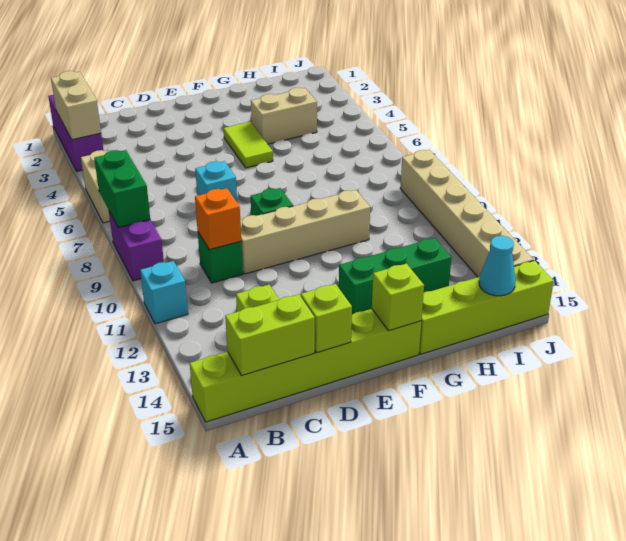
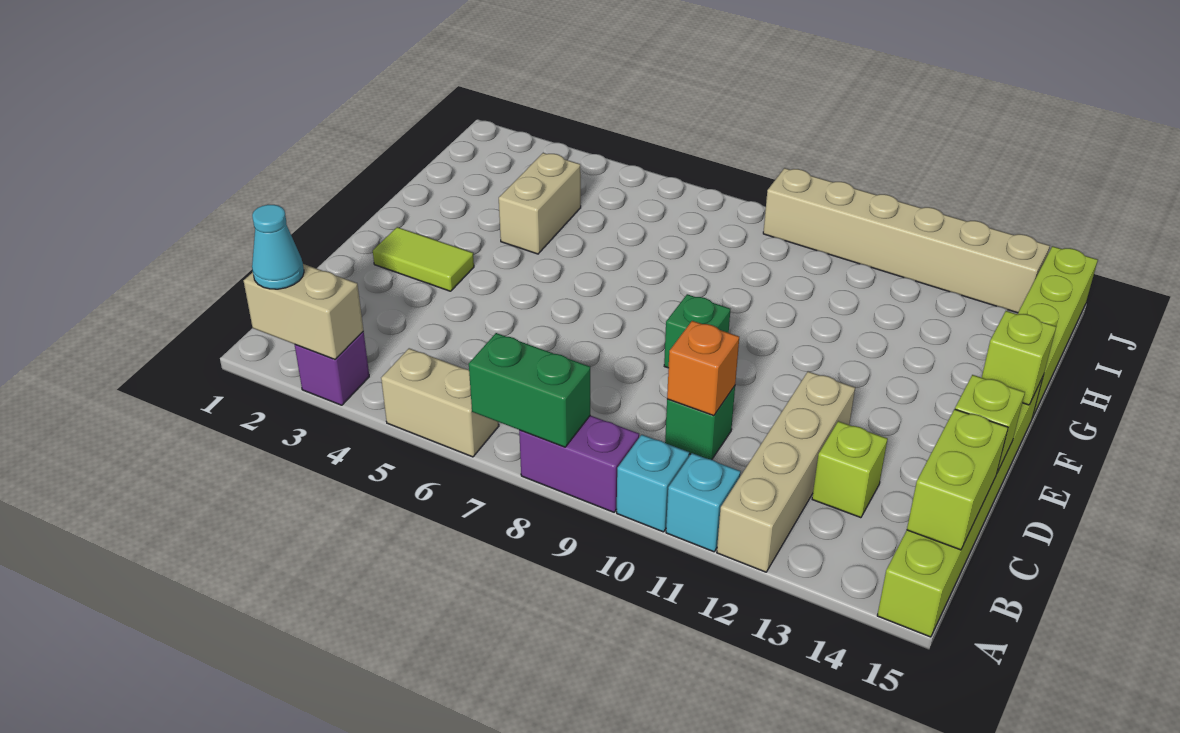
purple brick A1:A3 level 1 -> purple brick A3 level 1
cyan brick D7 level 1 -> cyan brick A10 level 1
tan brick D10:G10 level 1 -> tan brick A12:D12 level 1
lime tile F4:F5 level 1 -> lime tile E2:E3 level 1
green brick F13:H13 level 1 -> none
cyan cone I15 level 2 -> cyan cone A2 level 3

